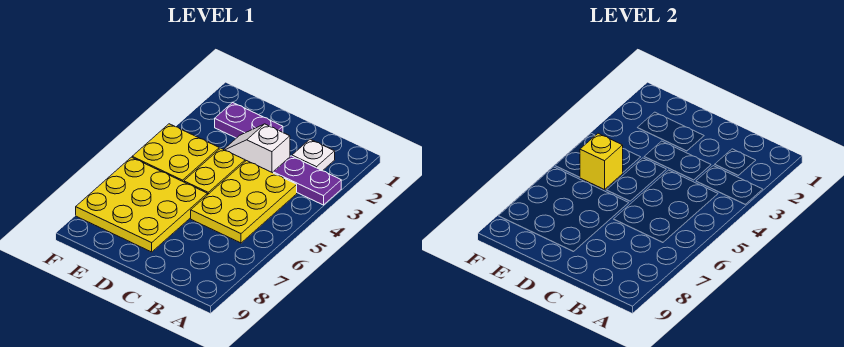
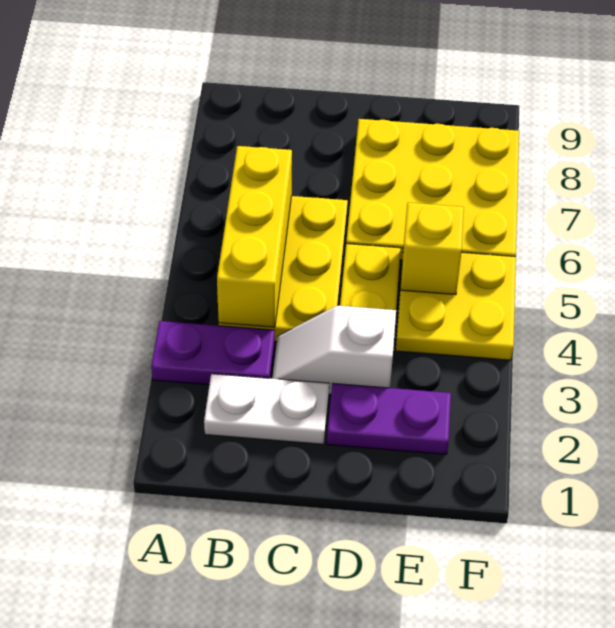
white plate B2 level 1 -> white plate B2:C2 level 1
none -> yellow brick B4:B6 level 2
white slope C3:D3 level 1 top C -> white slope C3:D3 level 1 top D

